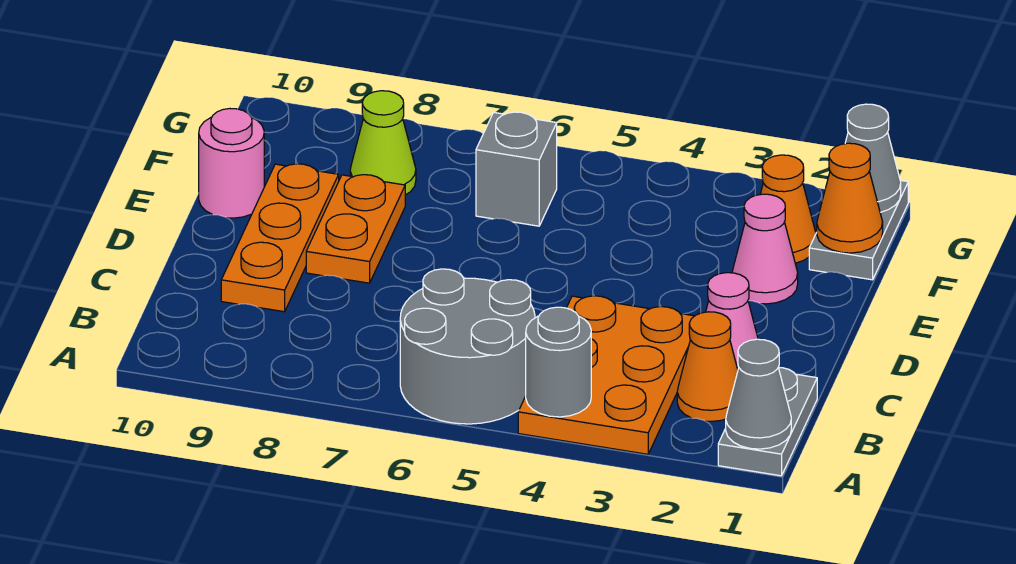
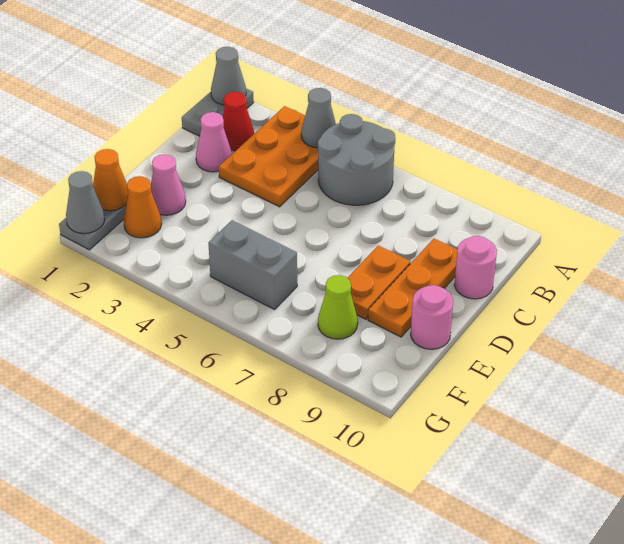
grey round brick A4 level 2 -> grey cone A4 level 2
orange cone B2 level 1 -> red cone B2 level 1
none -> pink round brick C10 level 1
grey brick F6 level 1 -> grey brick F5:F6 level 1

